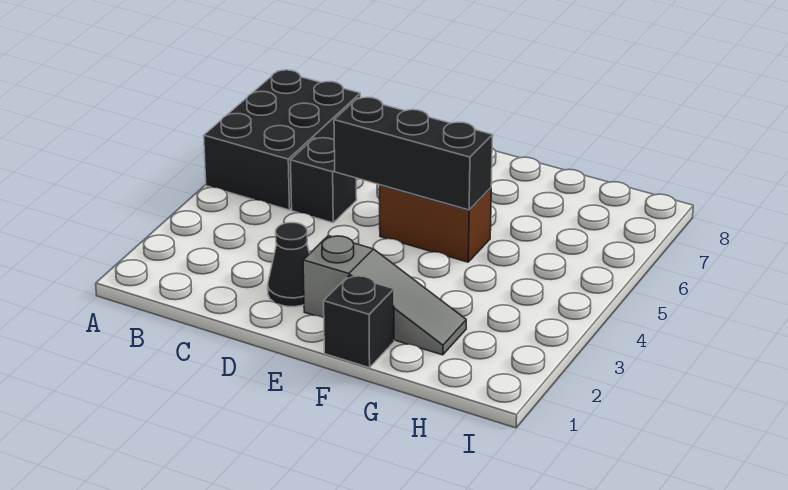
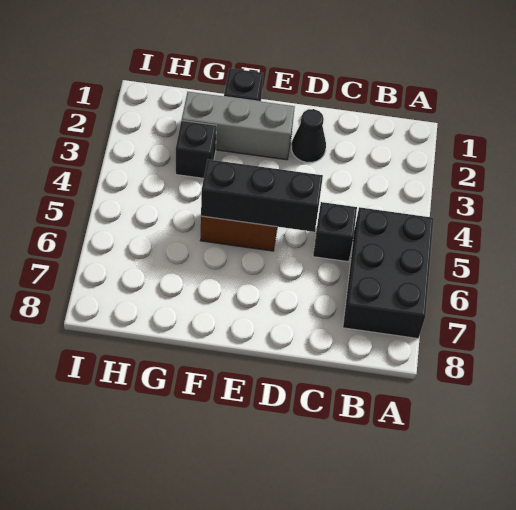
grey slope E2:G2 level 1 top E -> grey brick E2:G2 level 1
none -> black brick G3 level 1

